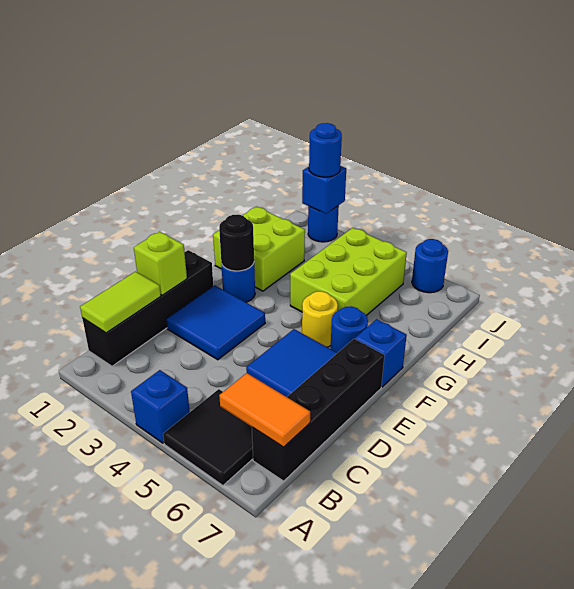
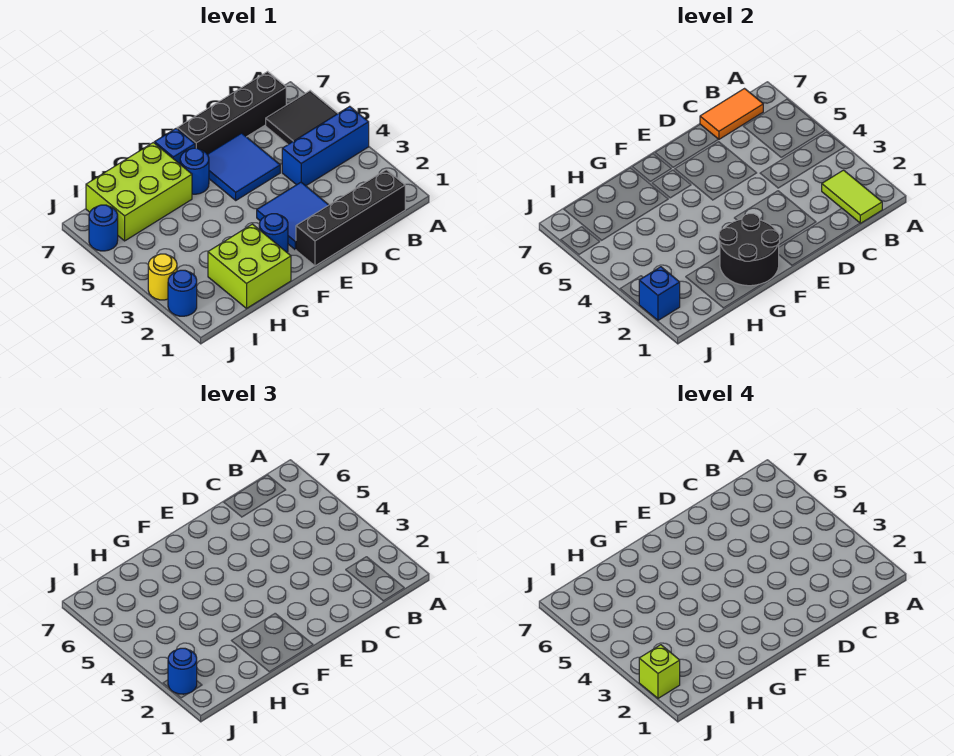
blue brick A4 level 1 -> blue brick A4:C4 level 1
lime tile B1:C1 level 2 -> lime tile B1:B2 level 2
orange tile B6:B7 level 2 -> orange tile B7:C7 level 2
lime brick D1 level 2 -> lime brick J2 level 4
black round brick F2 level 2 -> black round brick F1:G2 level 2
yellow round brick F5 level 1 -> yellow round brick J3 level 1
lime brick G4:I5 level 1 -> lime brick G6:I7 level 1

